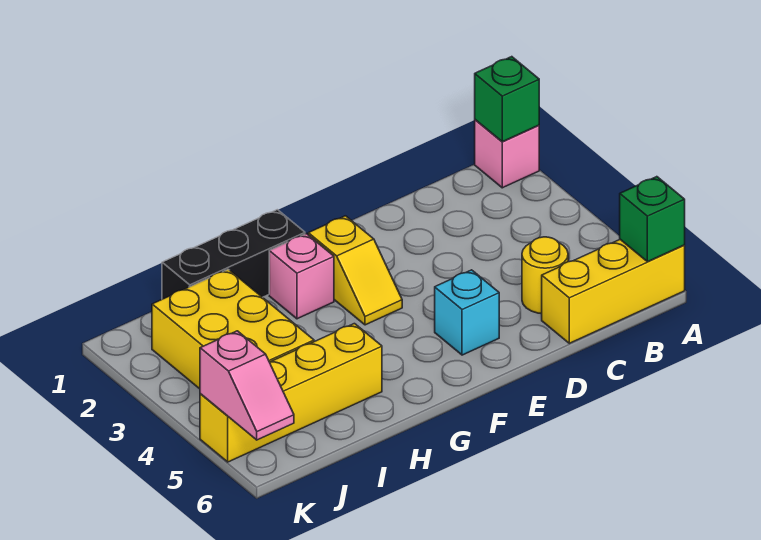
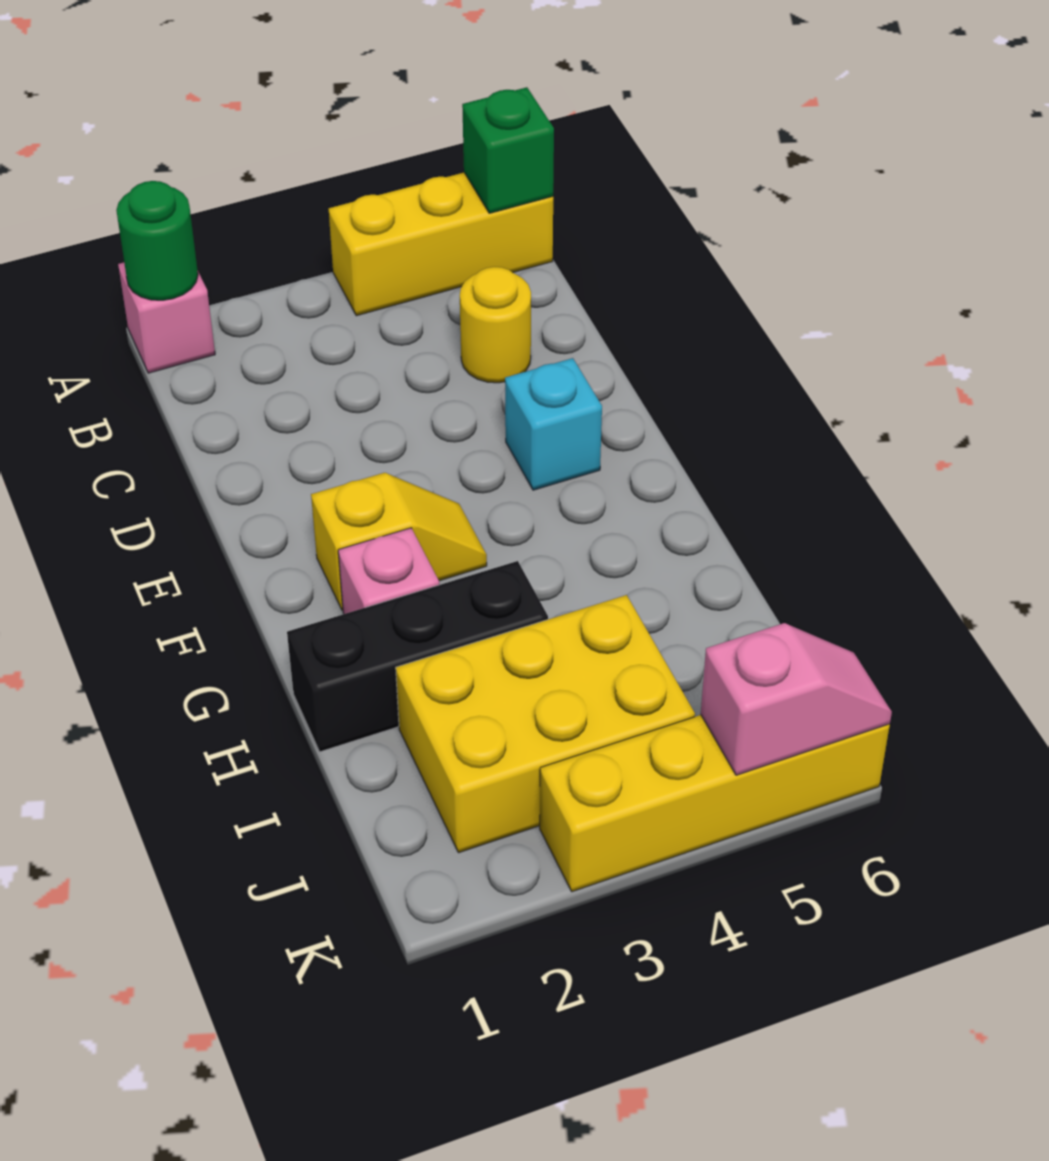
green brick A1 level 2 -> green round brick A1 level 2
yellow brick A6:C6 level 1 -> yellow brick A4:A6 level 1
black brick G1:I1 level 1 -> black brick H1:H3 level 1
yellow brick H5:K5 level 1 -> yellow brick K3:K6 level 1

